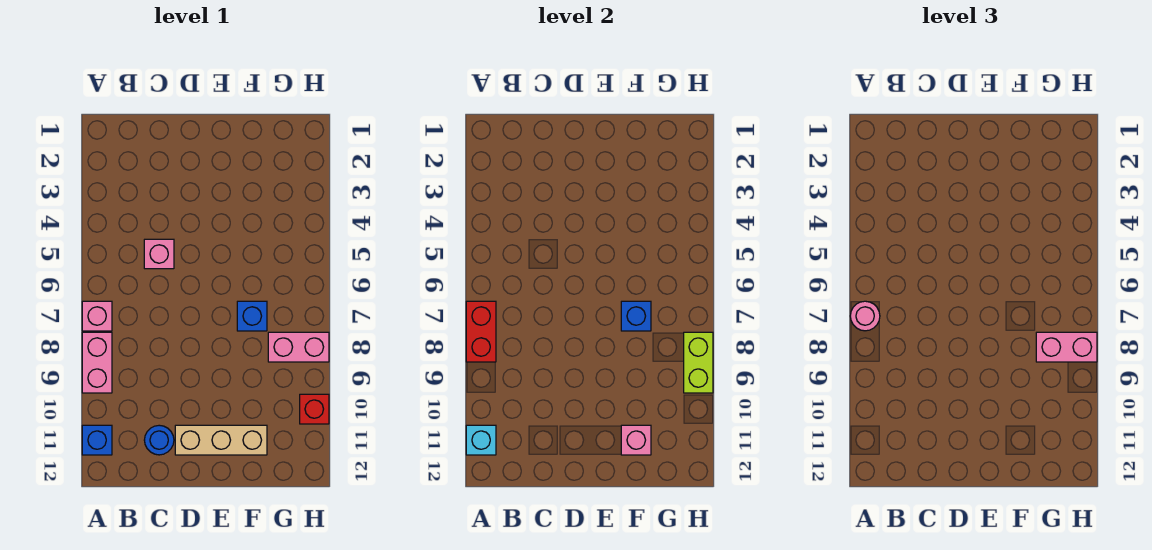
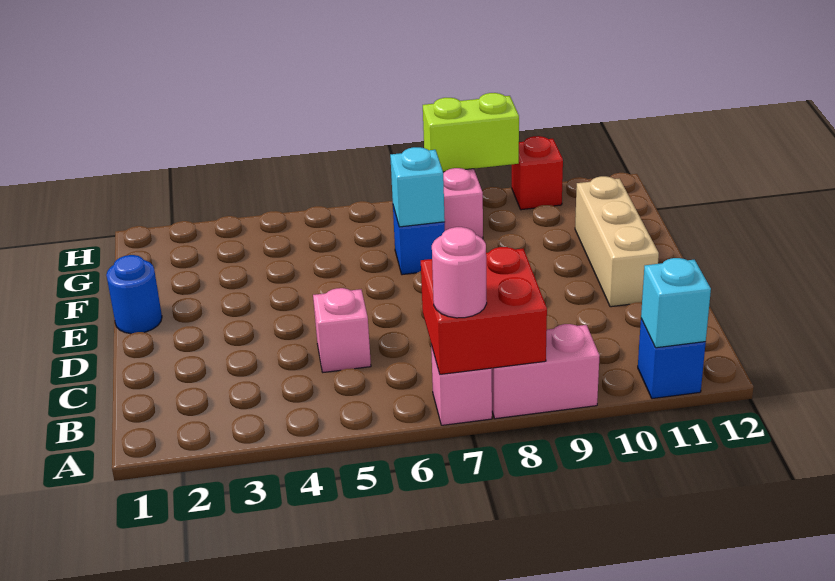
red brick A7:A8 level 2 -> red brick A7:B8 level 2
blue round brick C11 level 1 -> blue round brick E1 level 1
blue brick F7 level 2 -> cyan brick F7 level 2
pink brick F11 level 2 -> none
pink brick G8:H8 level 3 -> none

